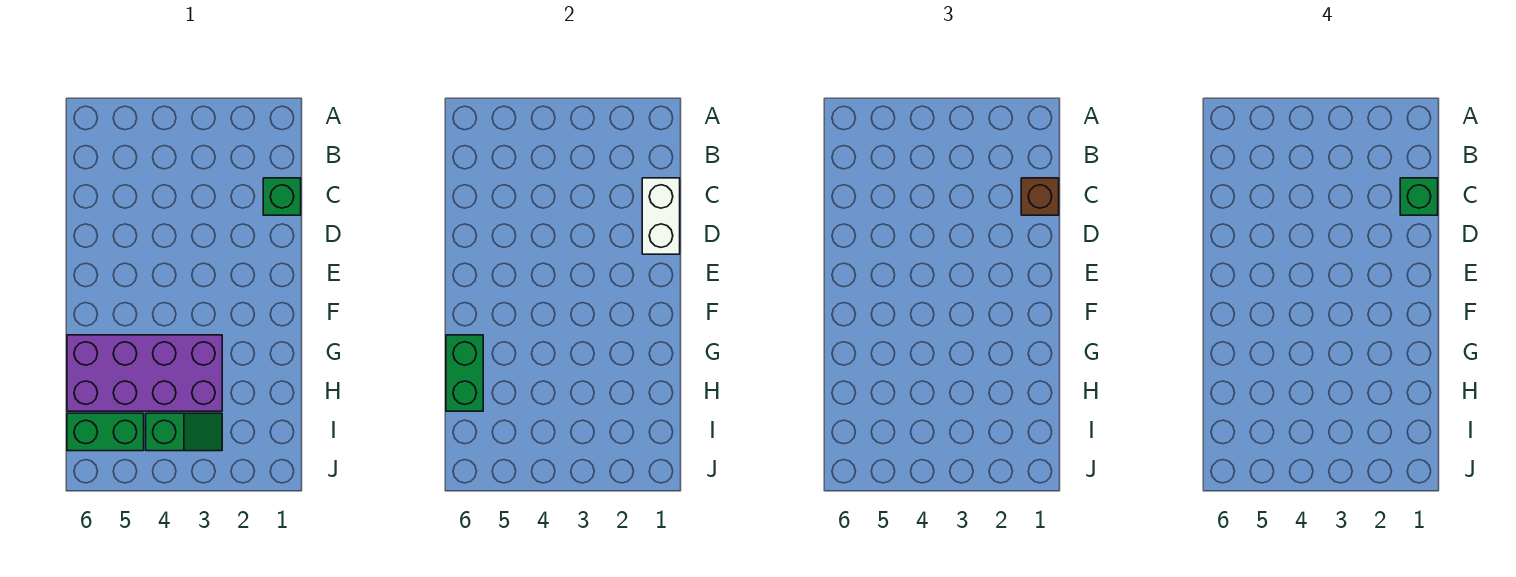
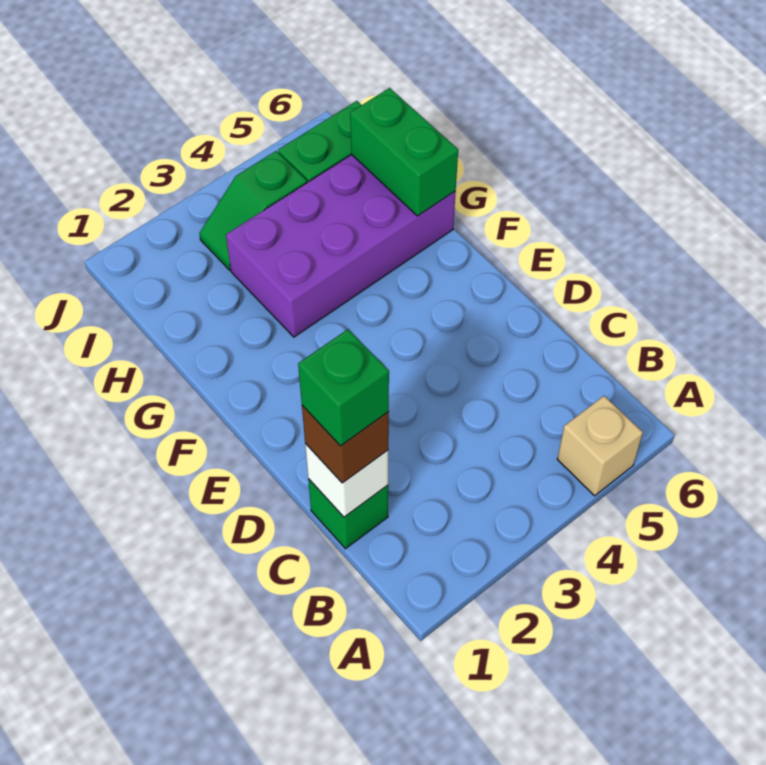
none -> tan brick A5 level 1
white brick C1:D1 level 2 -> white brick C1 level 2

